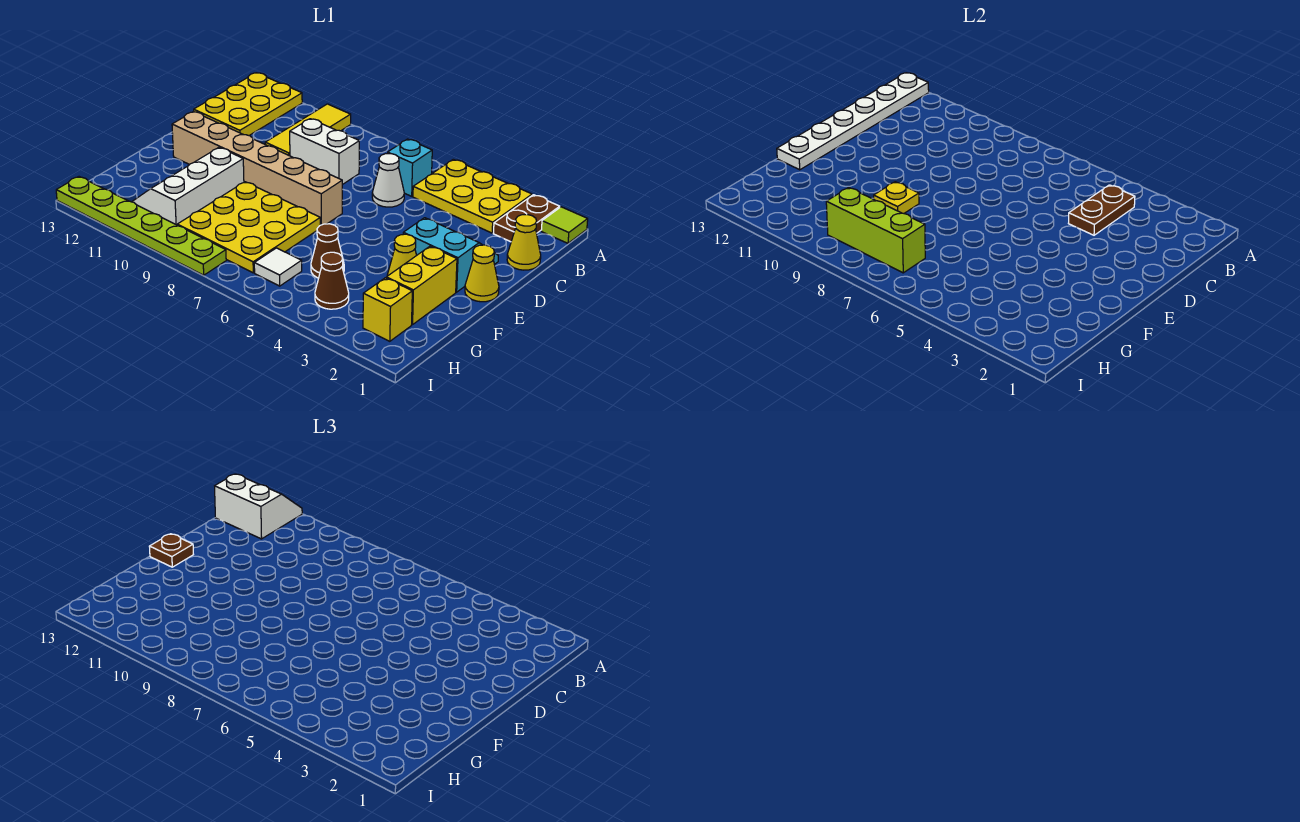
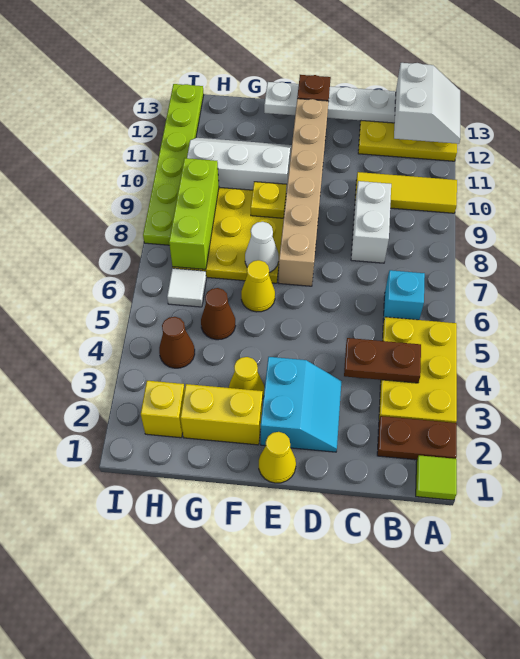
yellow cone C1 level 1 -> yellow cone F6 level 1
white cone C6 level 1 -> white cone F7 level 2

